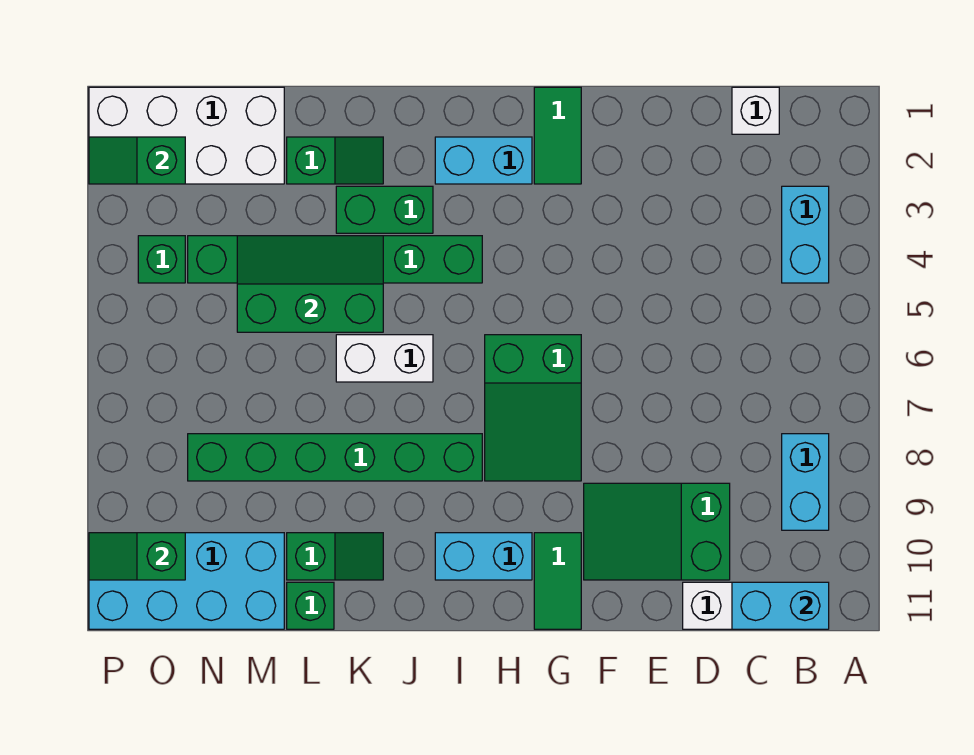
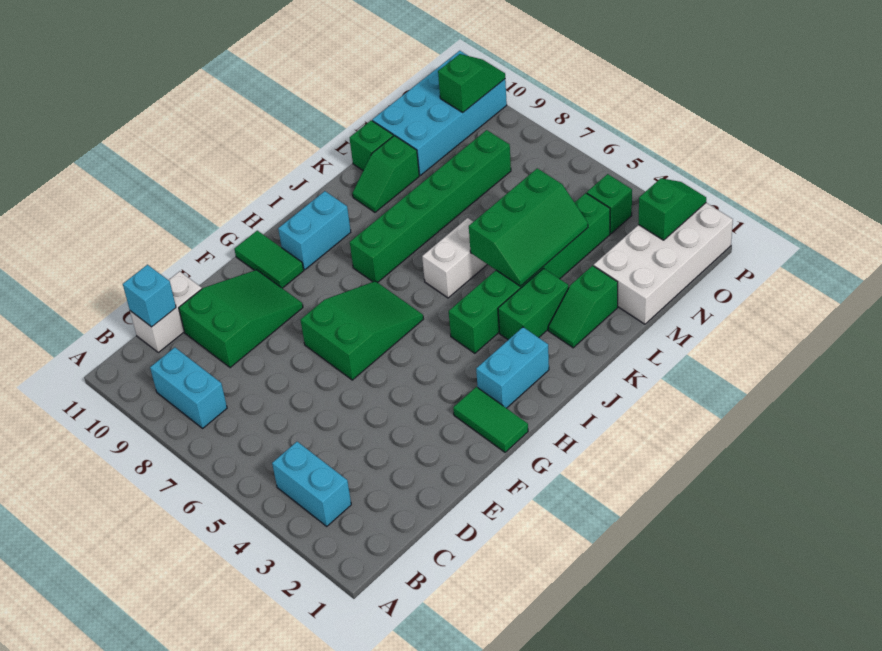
cyan brick B11:C11 level 2 -> cyan brick C11 level 2
white brick C1 level 1 -> none
green slope G6:H8 level 1 top 6 -> green slope F6:H7 level 1 top F

